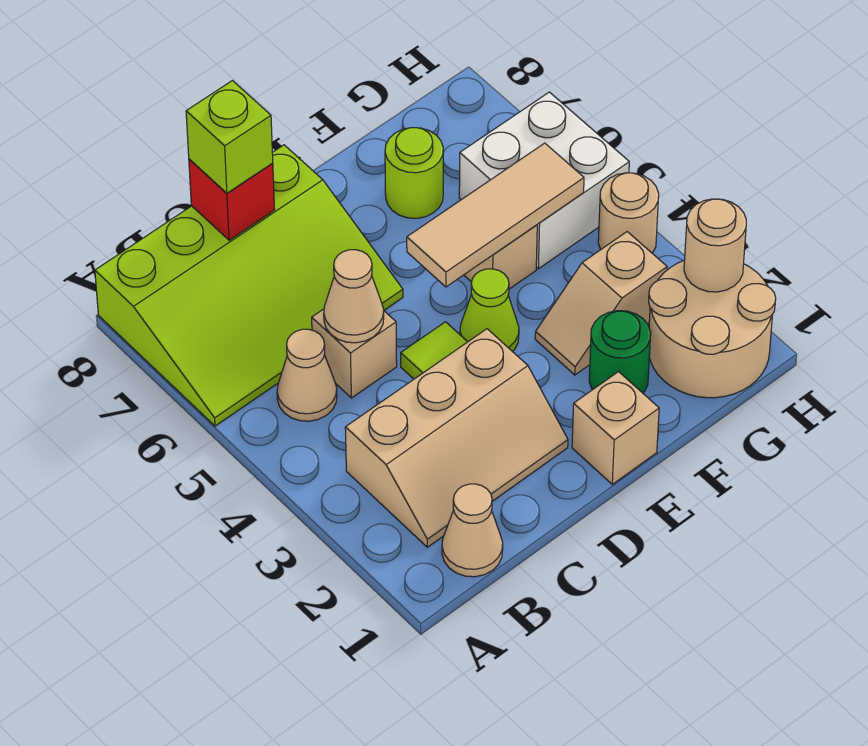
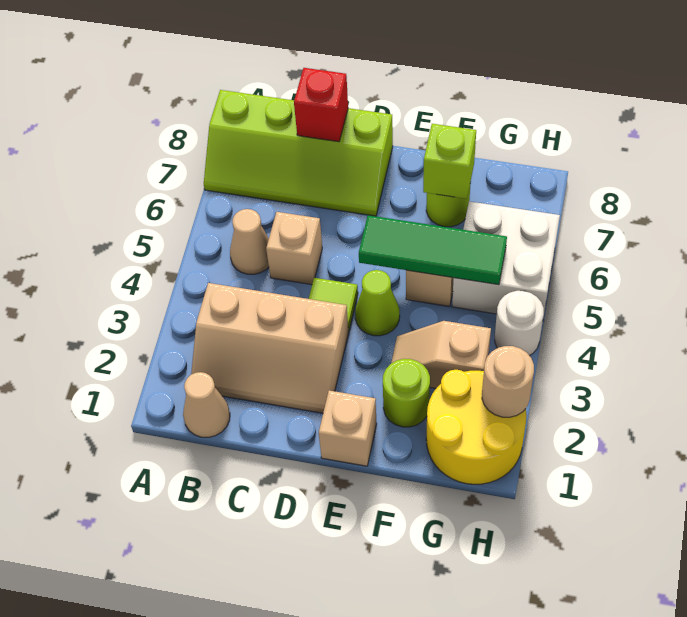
lime slope A6:D8 level 1 top 8 -> lime slope A7:D8 level 1 top 8
tan cone C5 level 2 -> none
lime brick C8 level 3 -> lime brick F7 level 2
tan tile E5:G5 level 2 -> green tile E5:G5 level 2
green round brick F2 level 1 -> lime round brick F2 level 1
tan round brick G1:H2 level 1 -> yellow round brick G1:H2 level 1
tan round brick H4 level 1 -> white round brick H4 level 1

